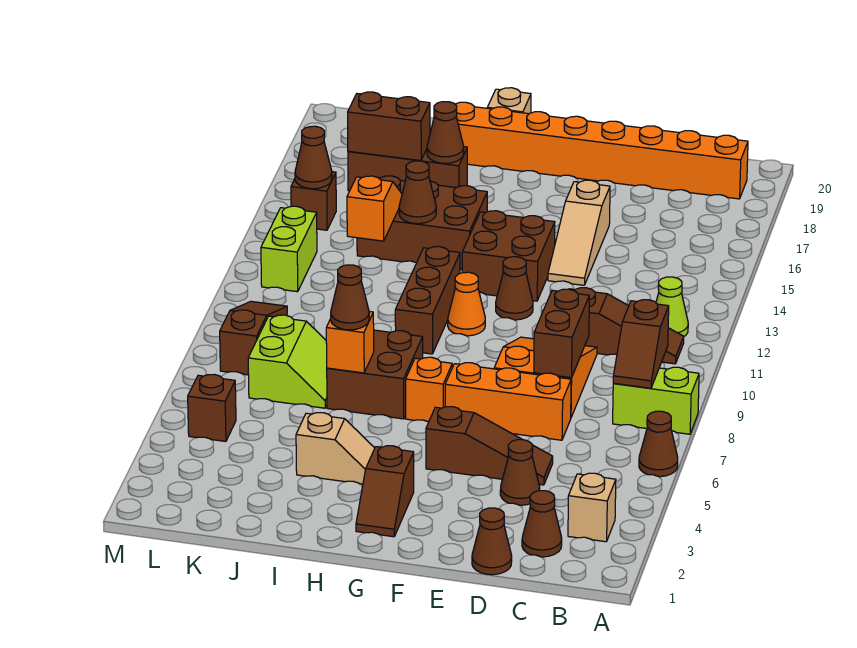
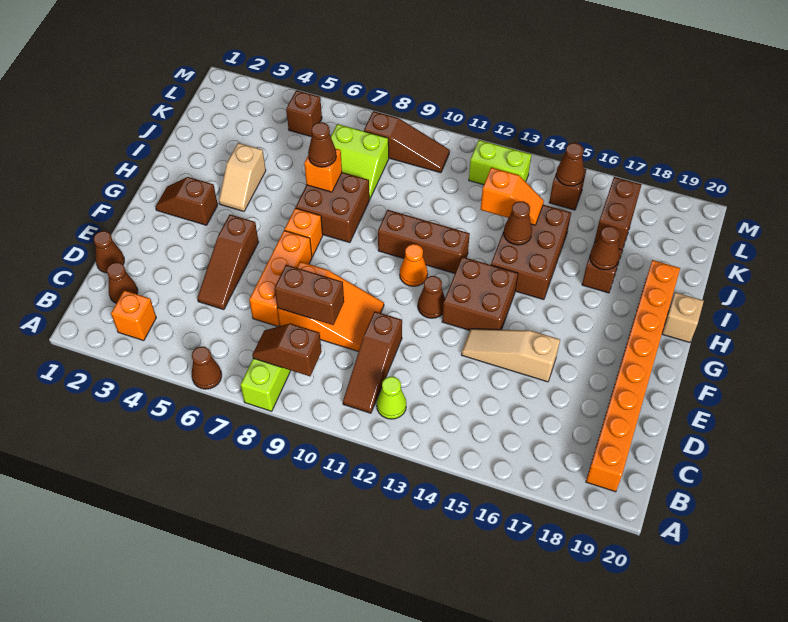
tan brick B3 level 1 -> orange brick B3 level 1
brown cone D4 level 1 -> none

